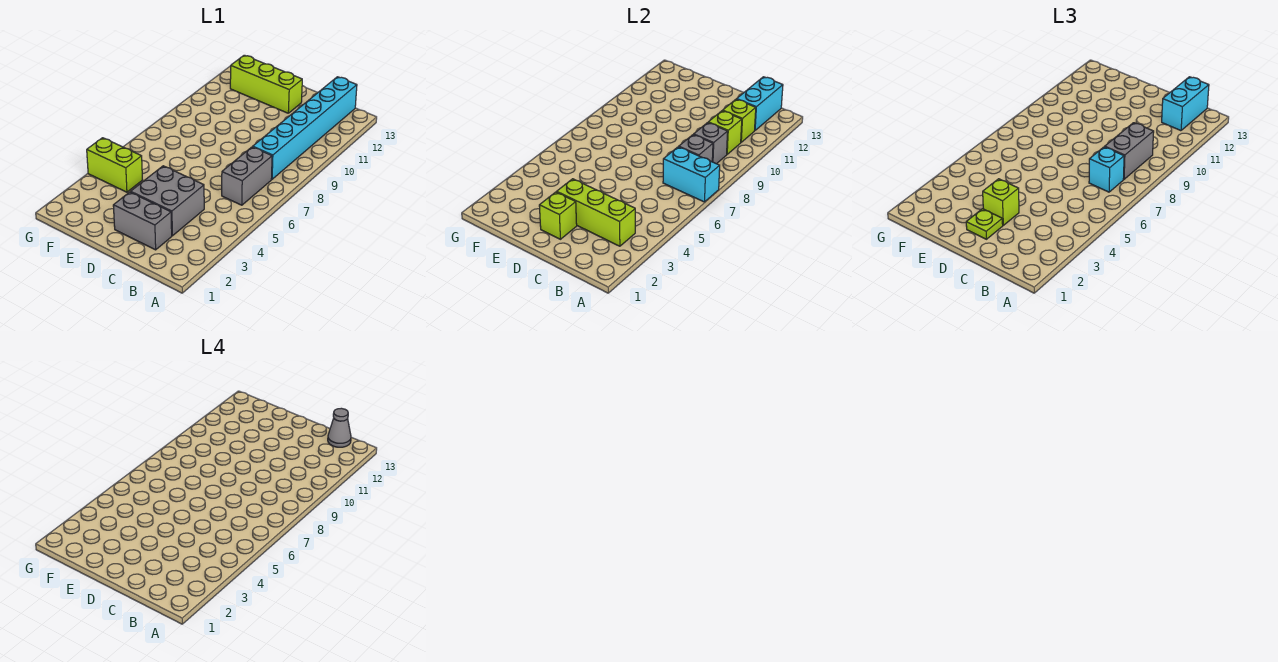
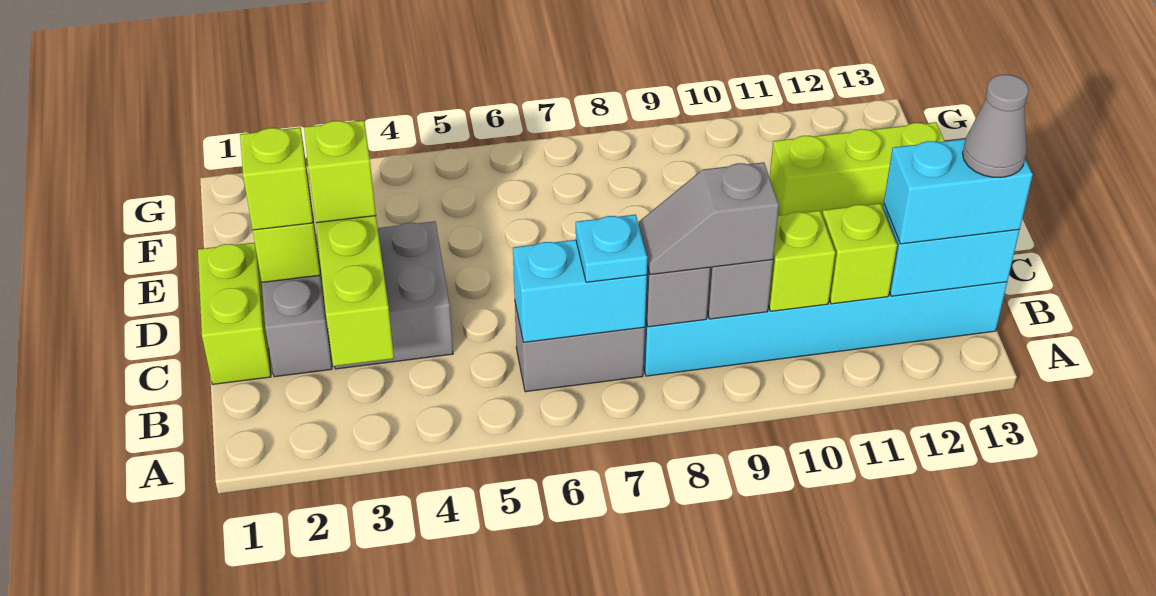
cyan brick A7:B7 level 2 -> cyan brick B6:B7 level 2
cyan brick B7 level 3 -> cyan plate B7 level 3
grey brick B8:B9 level 3 -> grey slope B8:B9 level 3 top 9
lime plate D2 level 3 -> lime brick D2 level 3
lime brick D12:F12 level 1 -> lime brick E11:E13 level 1
lime brick F4:G4 level 1 -> lime brick C1:D1 level 1

